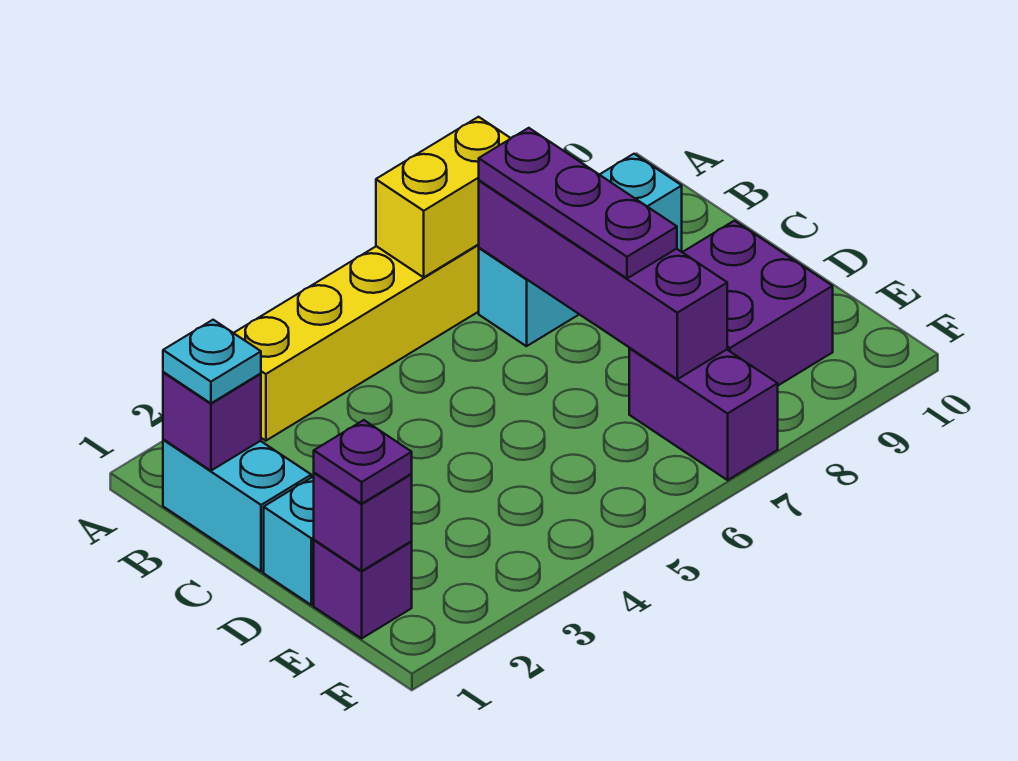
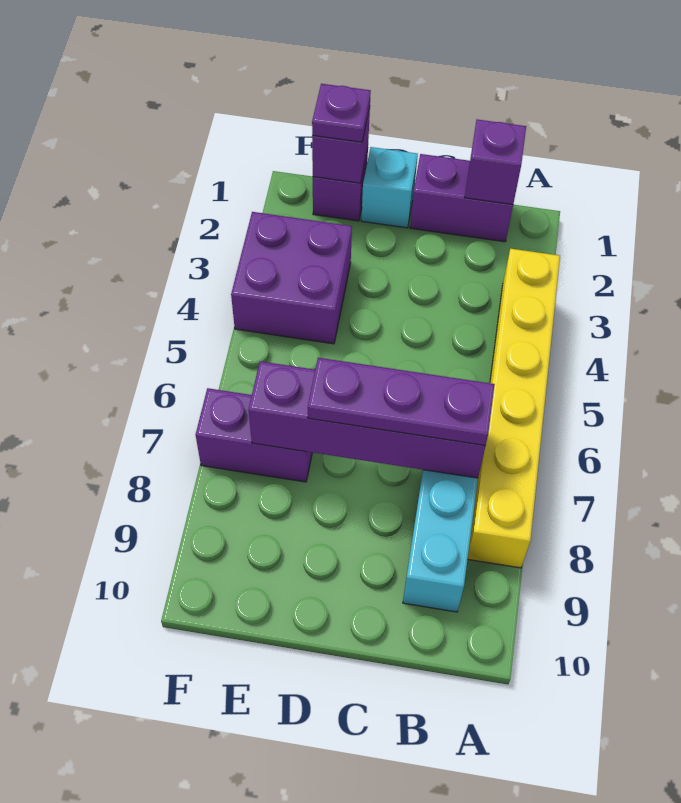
yellow brick A6:A7 level 2 -> none
cyan brick B1:C1 level 1 -> purple brick B1:C1 level 1
cyan plate B1 level 3 -> none
purple brick D8:E9 level 1 -> purple brick E3:F4 level 1

